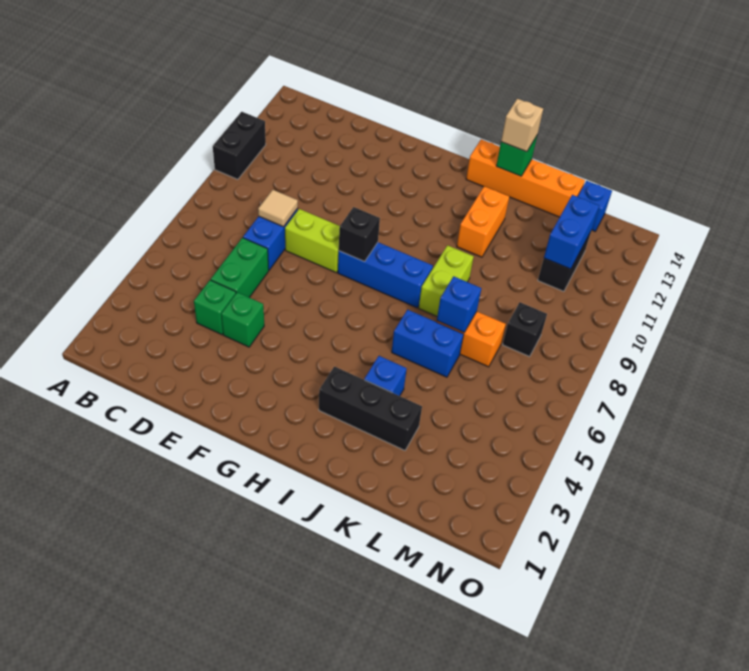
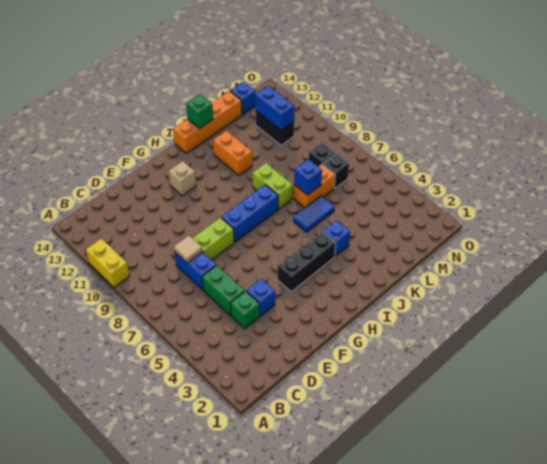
black brick A10:A11 level 1 -> yellow brick A10:A11 level 1
green brick E4 level 1 -> blue brick E4 level 1
black brick G8 level 2 -> black brick M7 level 1
black brick I3:K3 level 1 -> black brick G4:I4 level 1
blue brick J6:K6 level 1 -> blue tile J6:K6 level 1
tan brick J14 level 3 -> tan brick G12 level 1

